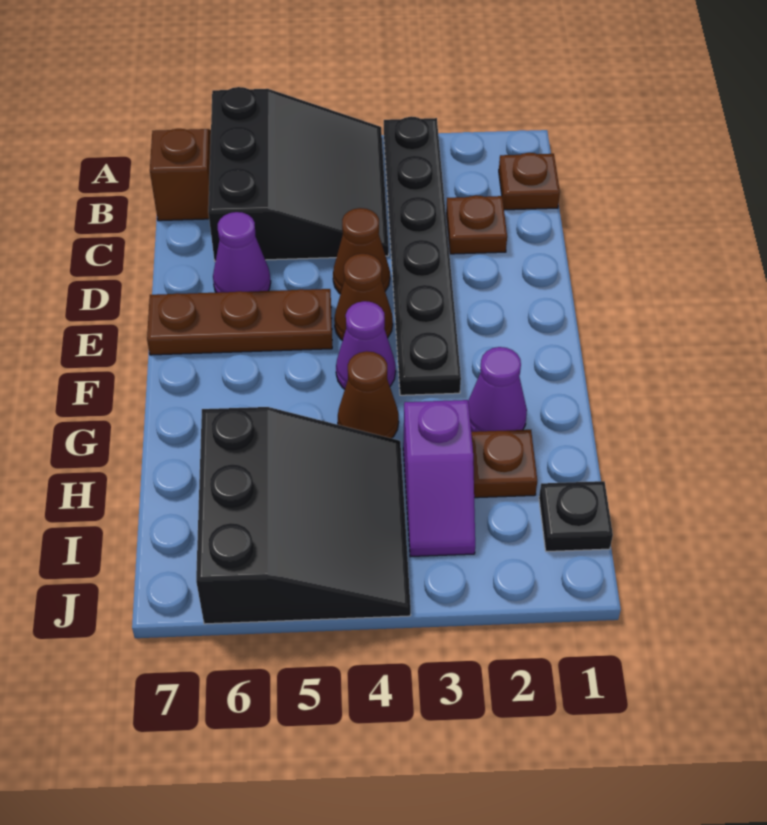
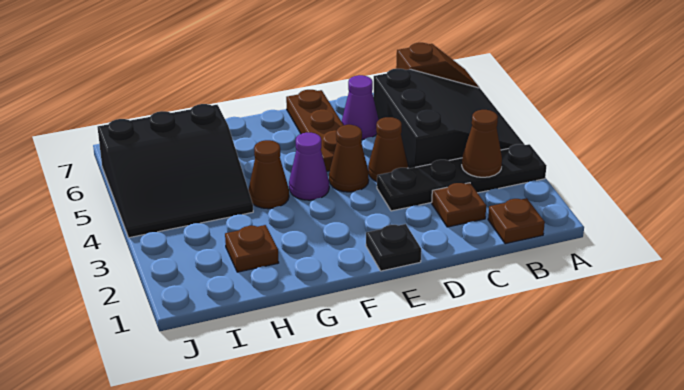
black plate A3:F3 level 1 -> black plate A3:D3 level 1
black slope A4:C6 level 1 top 6 -> black slope A4:C6 level 1 top C
none -> brown cone B3 level 2
purple cone G2 level 1 -> none
purple slope H3:I3 level 1 top H -> none
black plate I1 level 1 -> black plate E1 level 1

